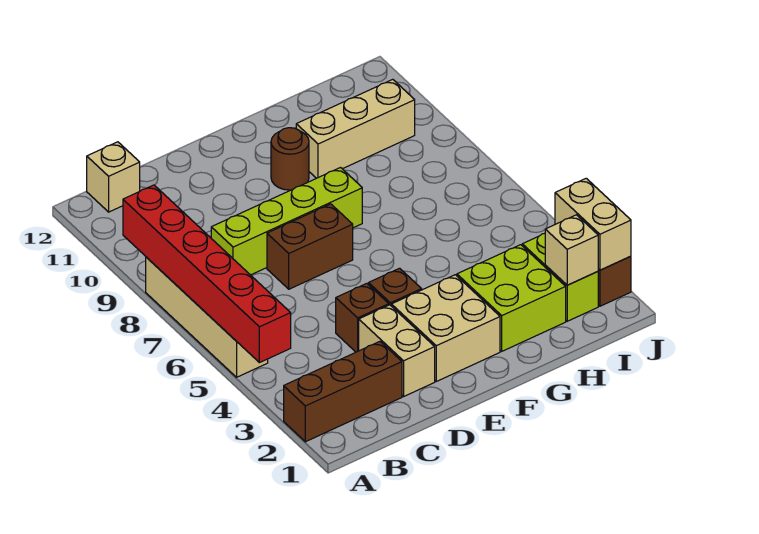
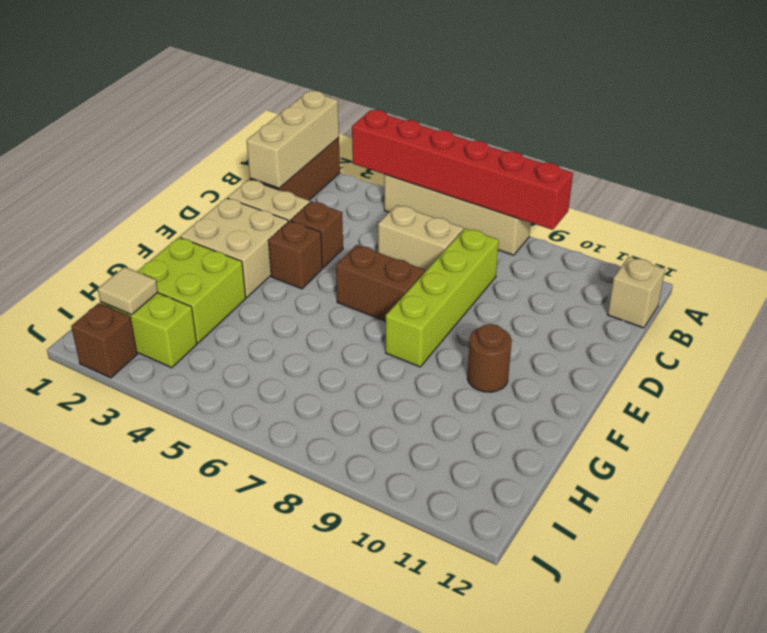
brown brick D7:E7 level 1 -> brown brick E6:E7 level 1
tan brick G10:I10 level 1 -> tan brick A2:C2 level 2
tan brick I2 level 2 -> tan tile I2 level 2
tan brick J2:J3 level 2 -> tan brick C6:C7 level 1

